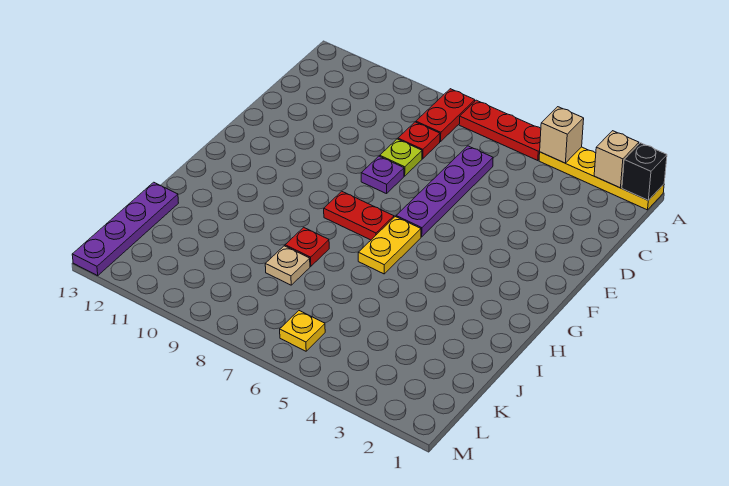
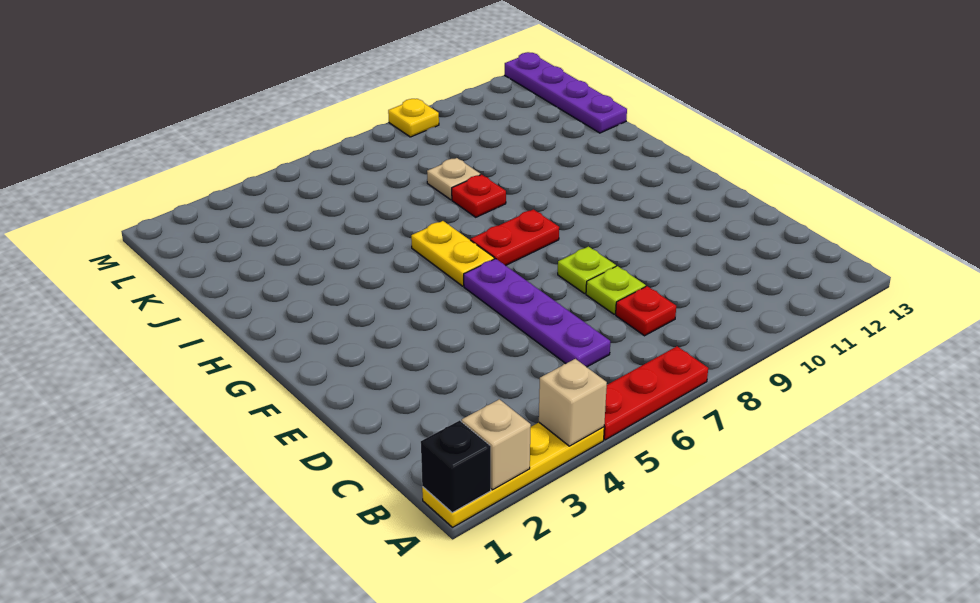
red plate A8:B8 level 1 -> none
purple plate E8 level 1 -> lime plate E8 level 1
yellow plate L6 level 1 -> yellow plate M9 level 1

